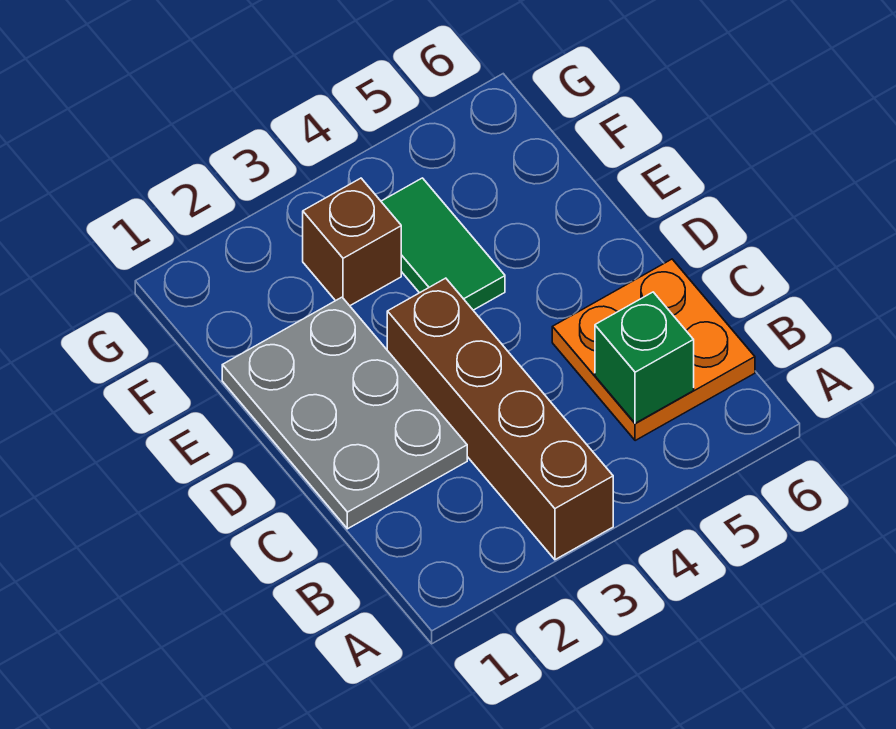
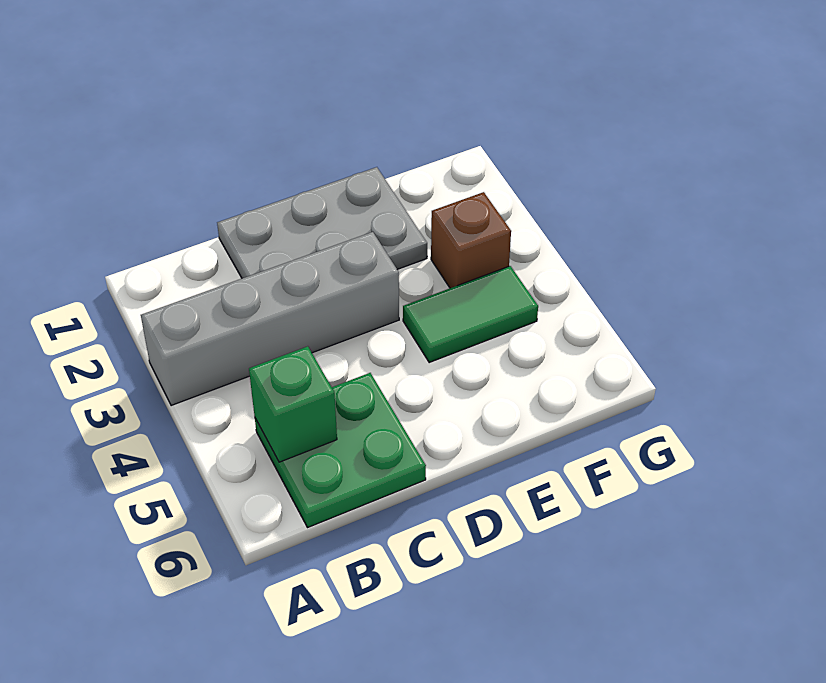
brown brick A3:D3 level 1 -> grey brick A3:D3 level 1
orange plate B5:C6 level 1 -> green plate B5:C6 level 1

